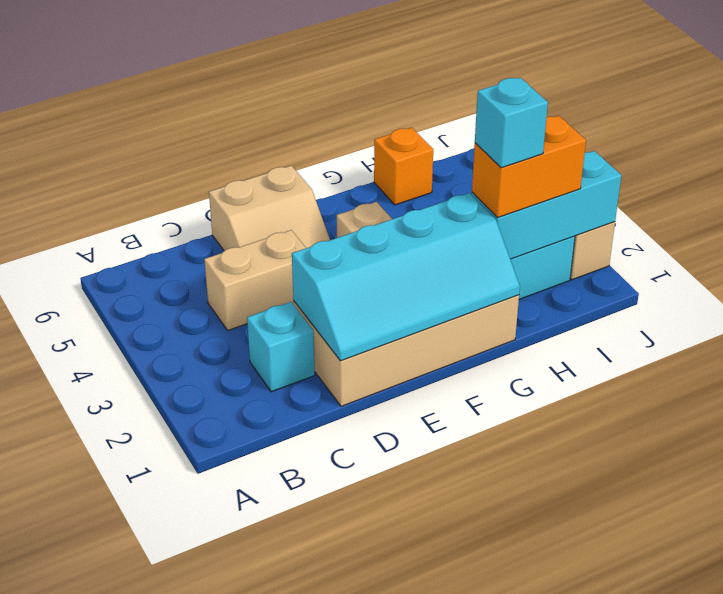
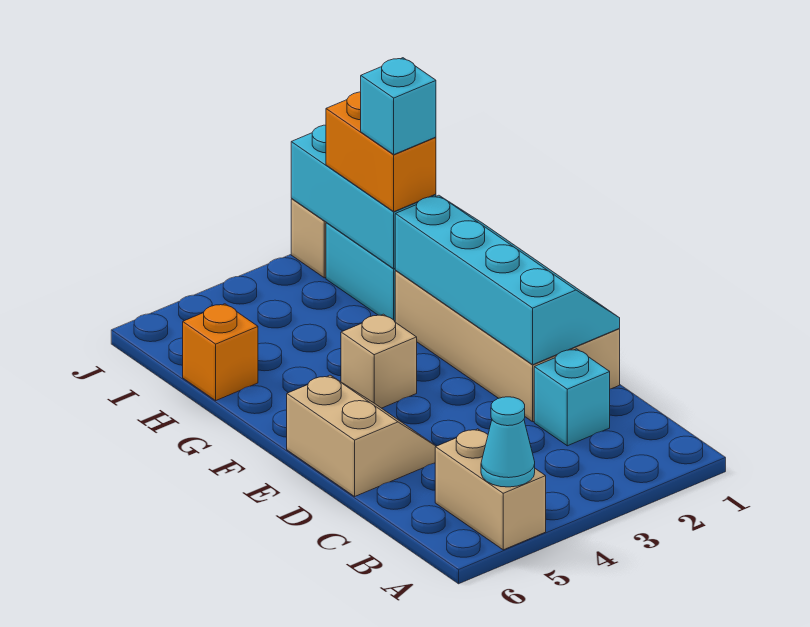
none -> cyan cone A5 level 2
tan brick C4:D4 level 1 -> tan brick A5:B5 level 1

